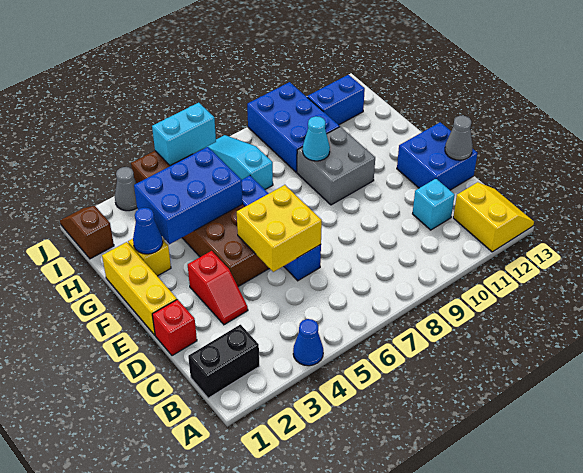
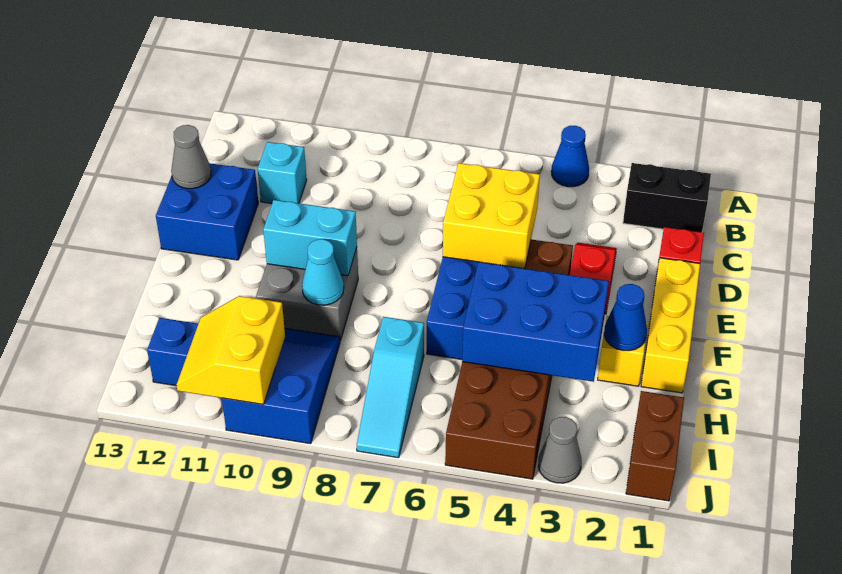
yellow slope A12:B13 level 1 top 12 -> yellow slope I10:J11 level 2 top 10
blue brick H9:J10 level 1 -> blue slope H9:J10 level 1 top J
brown slope I1:J1 level 1 top I -> brown brick I1:J1 level 1
cyan brick J5:J6 level 2 -> cyan brick F9:F10 level 2

